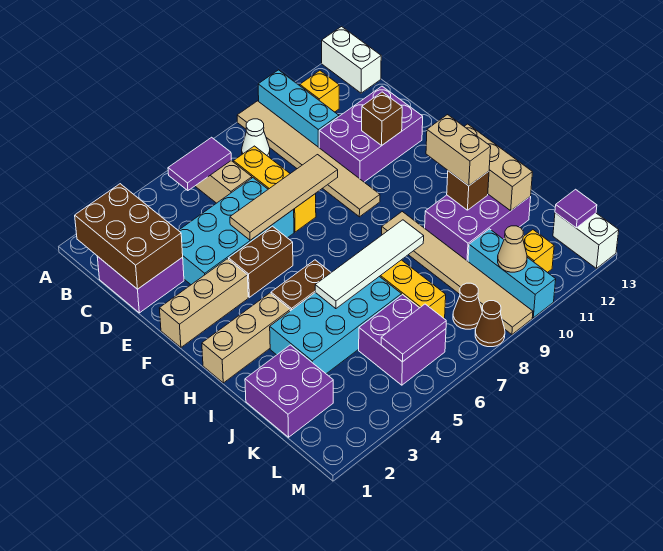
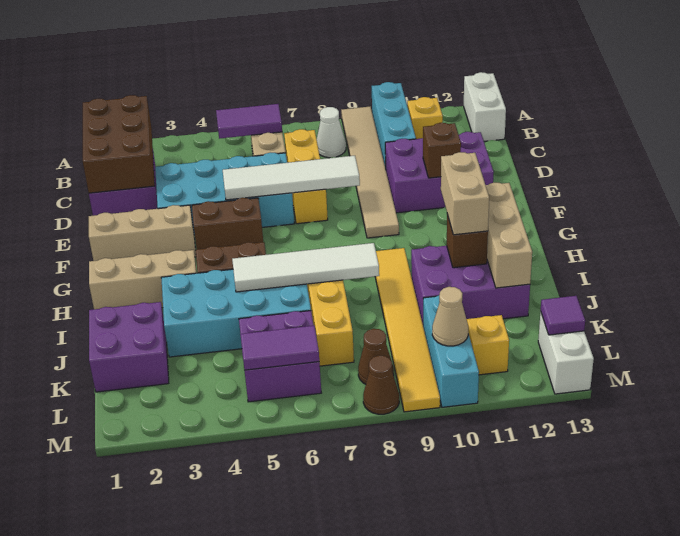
tan tile E5:E8 level 2 -> white tile E5:E8 level 2
tan tile H9:M9 level 1 -> yellow tile H9:M9 level 1

